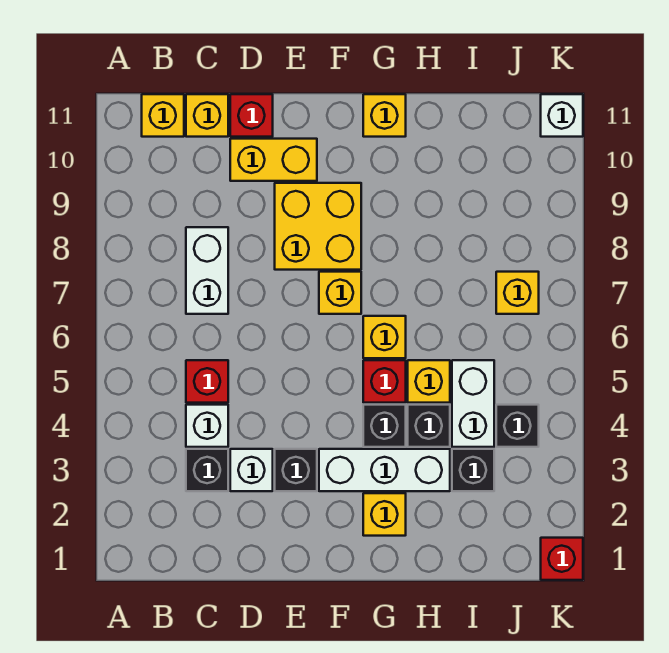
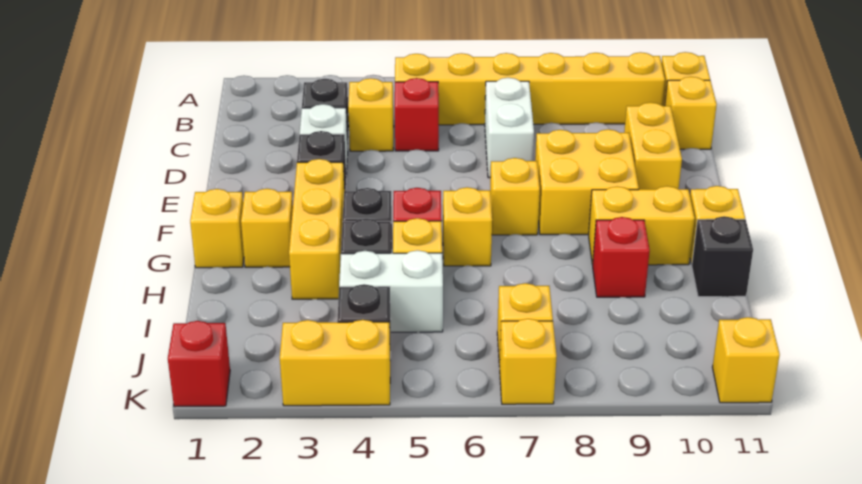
none -> yellow brick B5:B10 level 1
white brick C4 level 1 -> yellow brick C4 level 1
white brick C7:C8 level 1 -> white brick C7:D7 level 1
red brick D11 level 1 -> red brick H9 level 1
white brick F3:H3 level 1 -> yellow brick F3:H3 level 1
none -> yellow brick G1 level 1
none -> yellow brick G9:G10 level 1
black brick I3 level 1 -> black brick H11 level 1
none -> yellow brick K3:K4 level 1
none -> yellow brick K7 level 1
white brick K11 level 1 -> yellow brick K11 level 1

